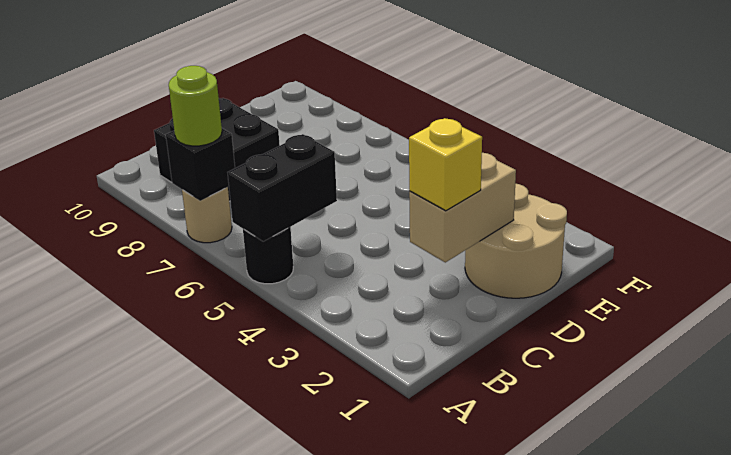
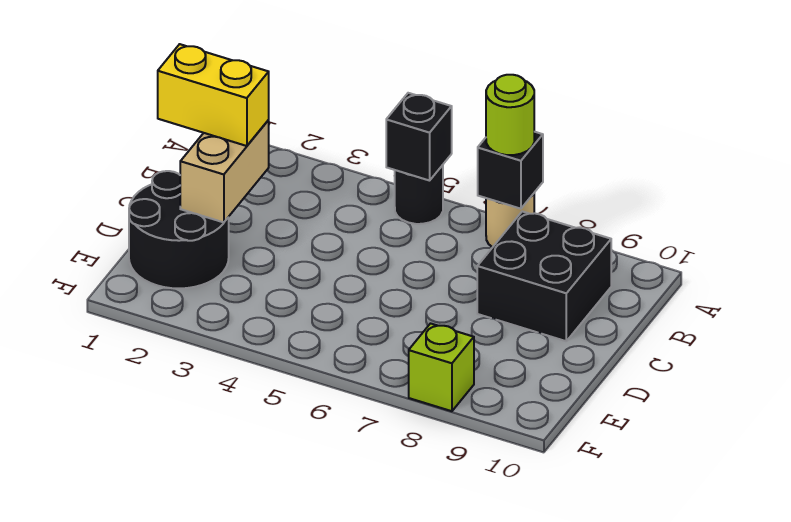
black brick A5:B5 level 2 -> black brick A5 level 2
yellow brick C2 level 3 -> yellow brick C1:C2 level 3
tan round brick D1:E2 level 1 -> black round brick D1:E2 level 1
none -> lime brick F8 level 1

